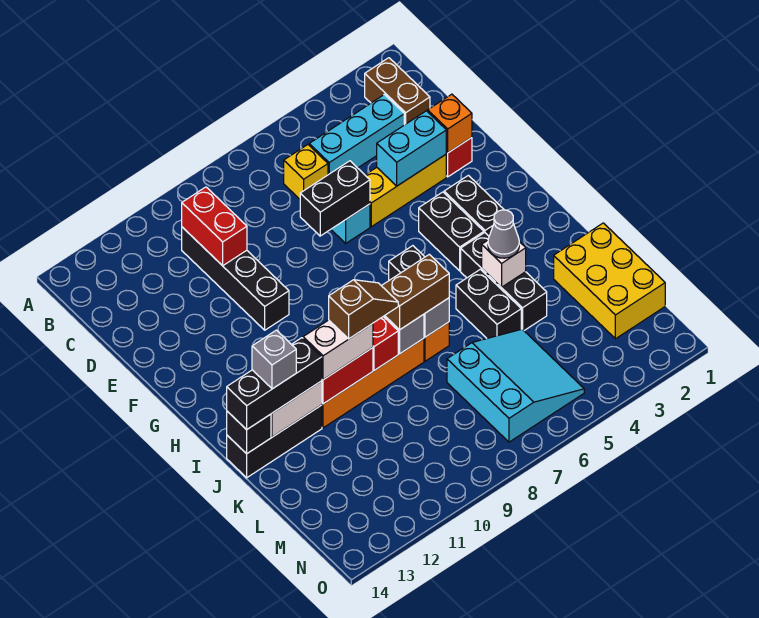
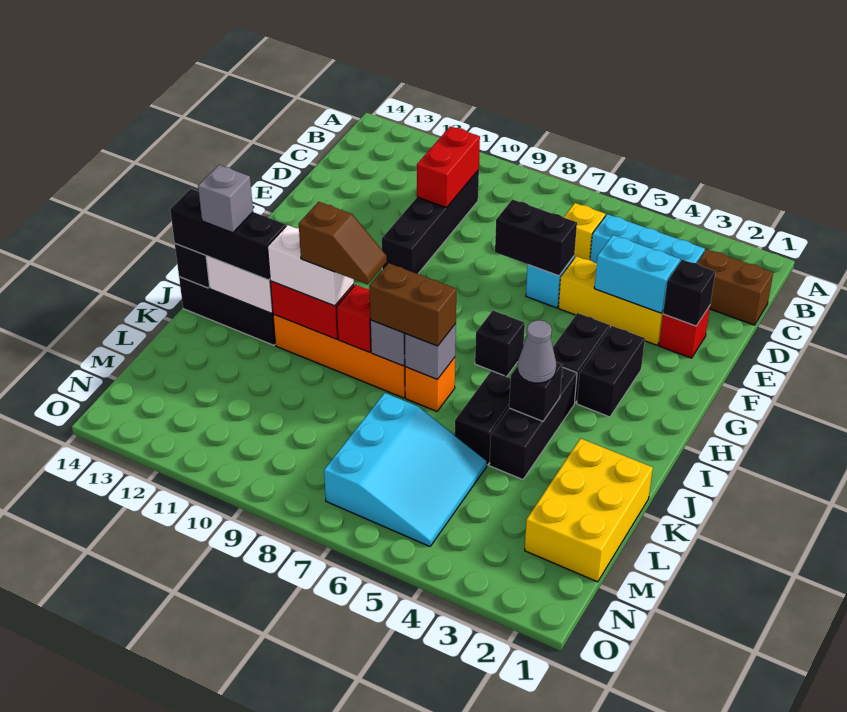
brown brick B2:C2 level 1 -> brown brick C1:C2 level 1
orange brick E2 level 2 -> black brick E2 level 2
white brick J4 level 2 -> black brick J4 level 2

